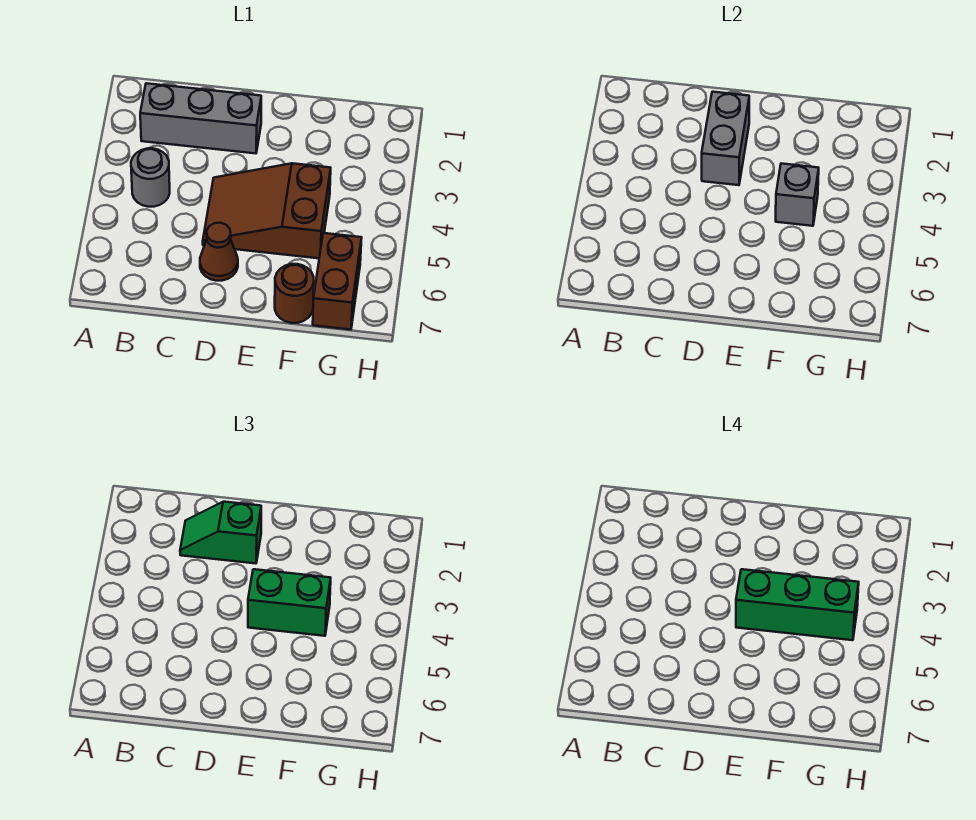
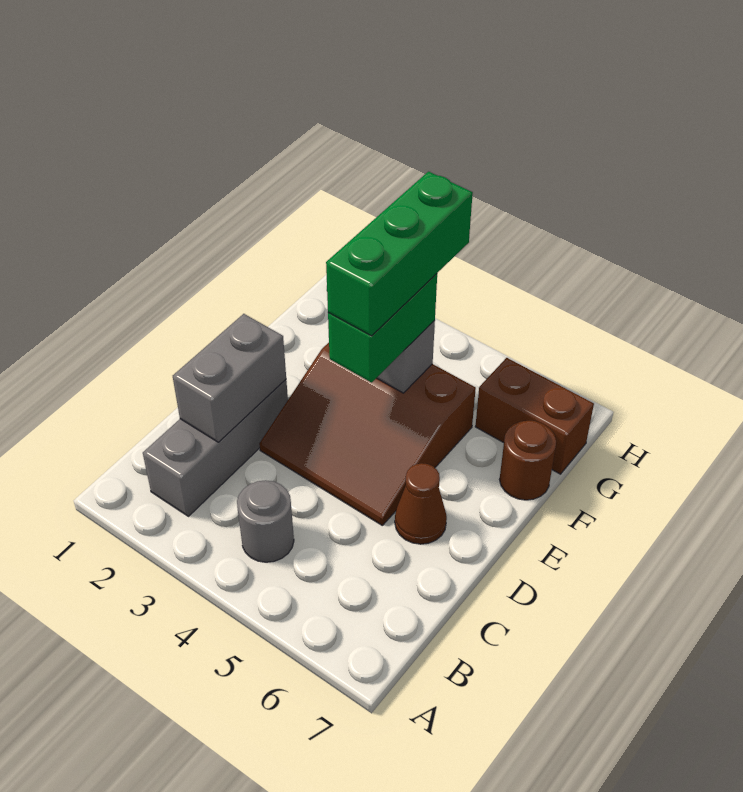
green slope C2:D2 level 3 top D -> none
grey brick D2:D3 level 2 -> grey brick C2:D2 level 2
brown slope D4:F5 level 1 top F -> brown slope D3:F5 level 1 top F

